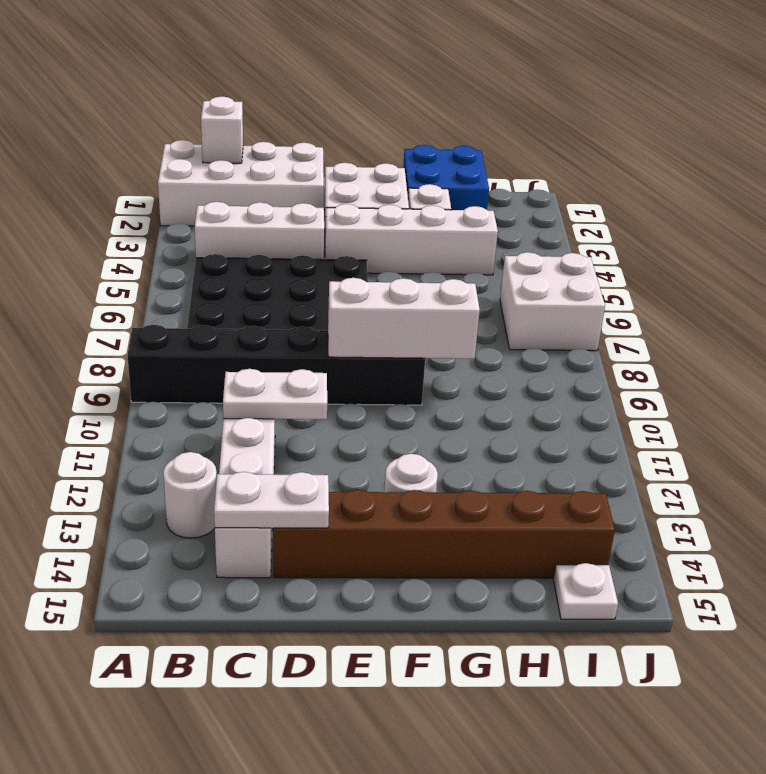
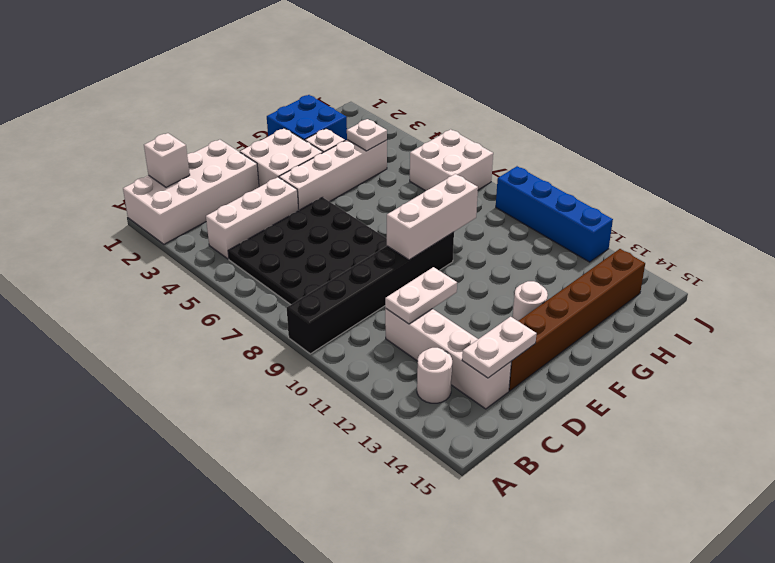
white plate I15 level 1 -> white plate H4 level 2
none -> blue brick J9:J12 level 1

